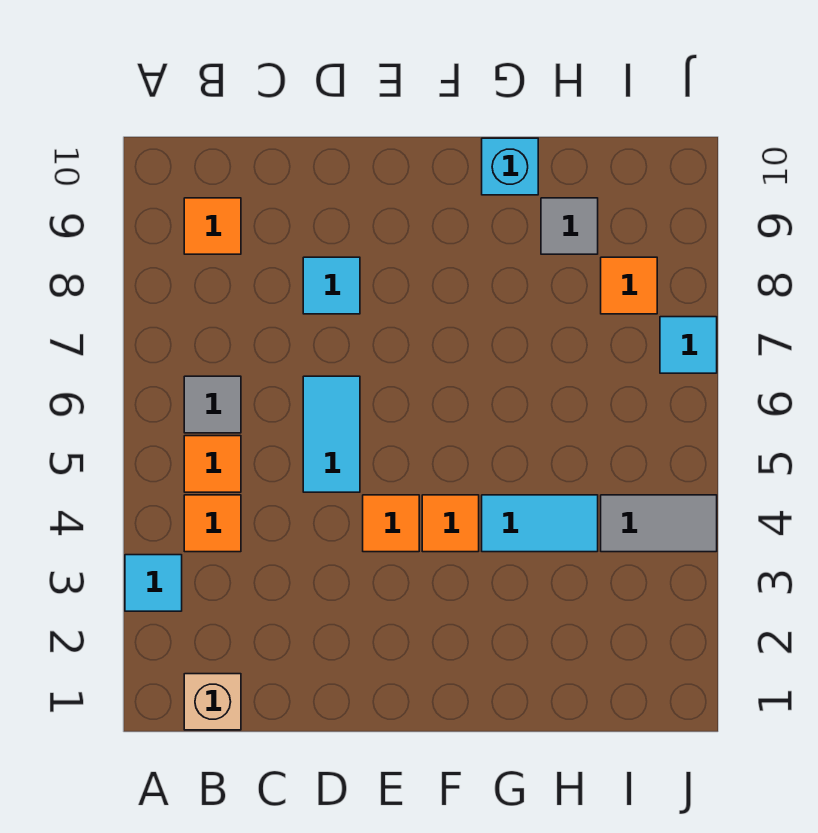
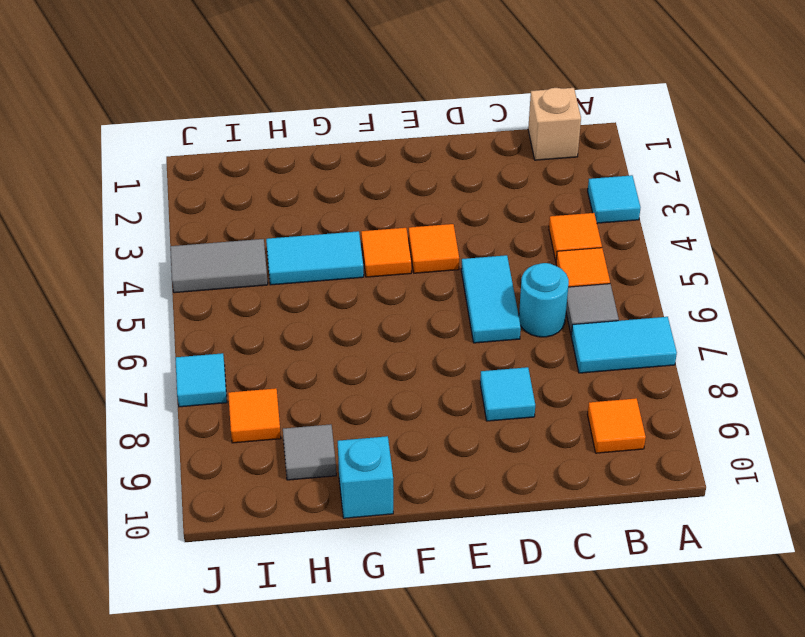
none -> cyan tile A7:B7 level 1
none -> cyan round brick C6 level 1

